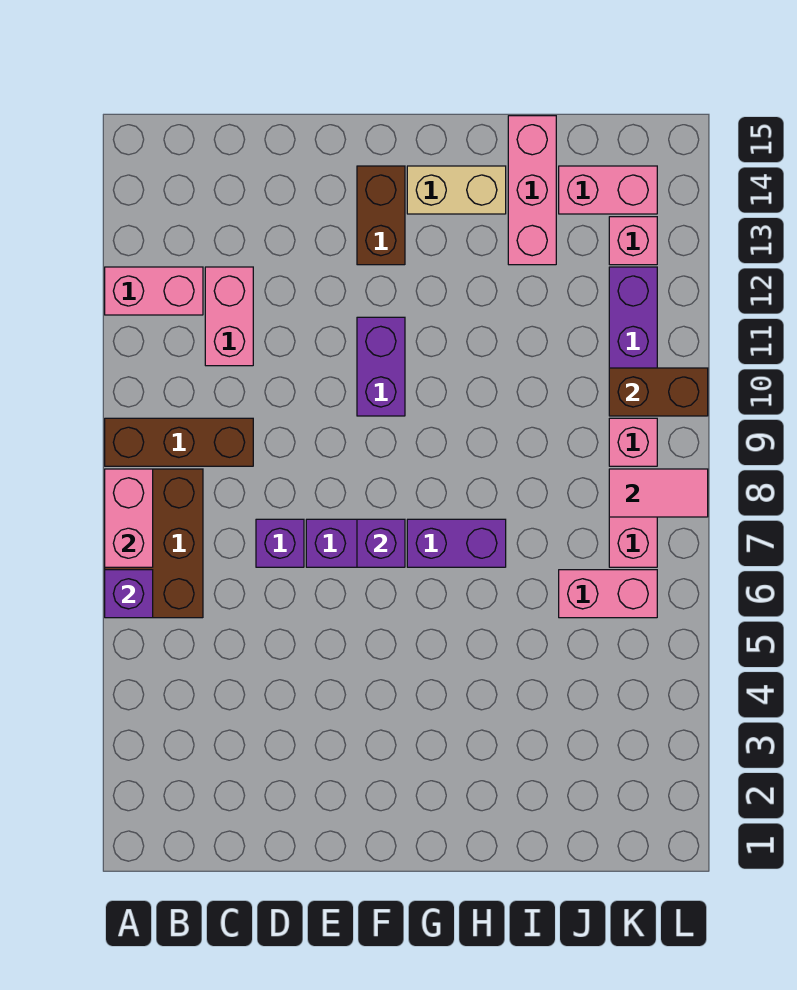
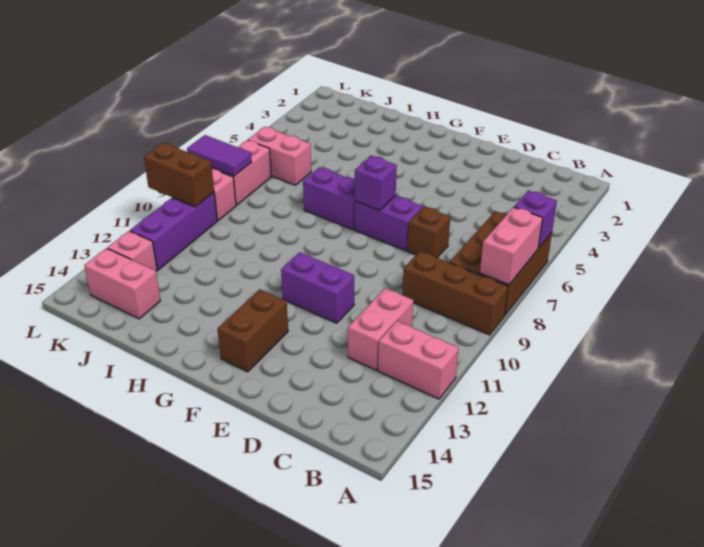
purple brick D7 level 1 -> brown brick D7 level 1
purple brick F10:F11 level 1 -> purple brick E11:F11 level 1
tan brick G14:H14 level 1 -> none
pink brick I13:I15 level 1 -> none
pink tile K8:L8 level 2 -> purple tile K8:L8 level 2

